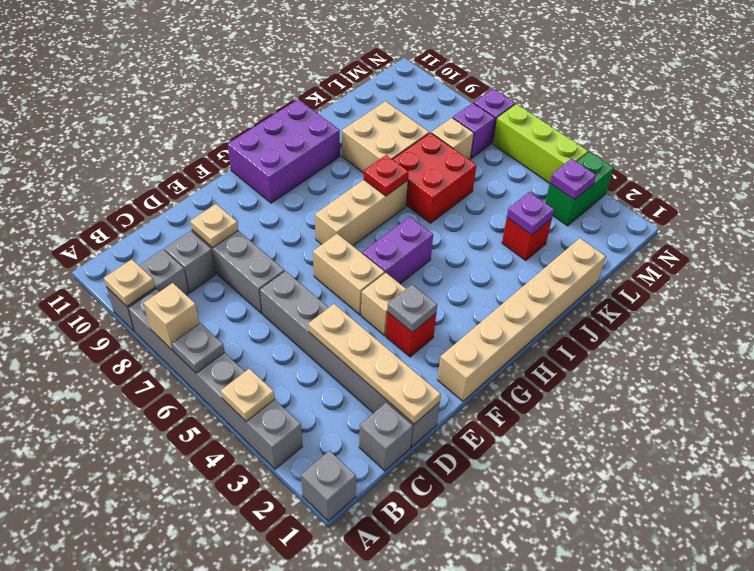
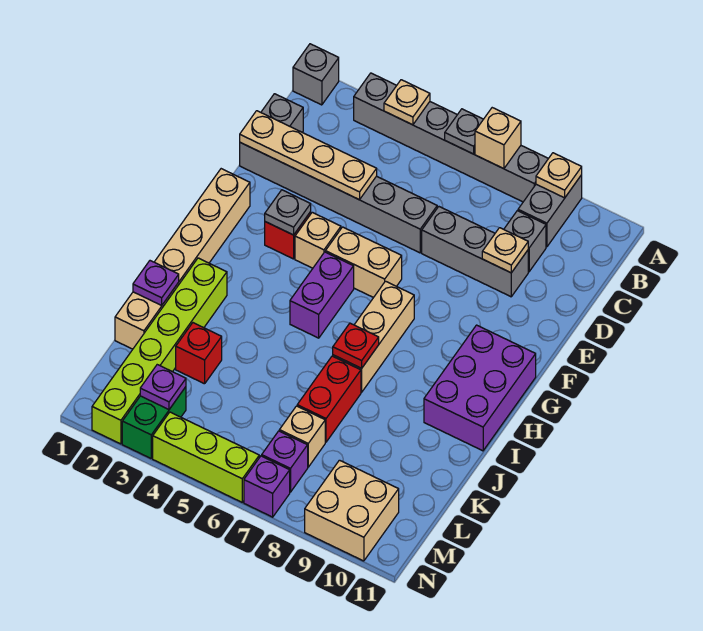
none -> lime brick I2:N2 level 1
red brick J6:K7 level 1 -> red brick J7:K7 level 1
tan brick J8:K9 level 1 -> tan brick M9:N10 level 1
purple plate K3 level 2 -> purple plate J1 level 2

